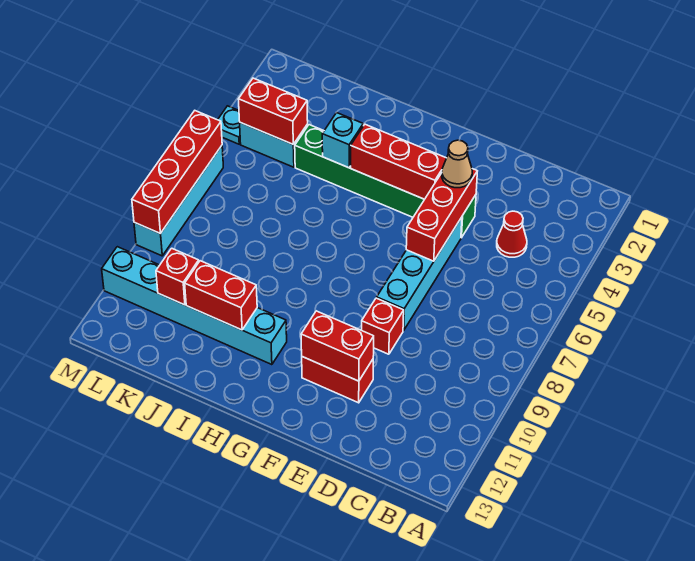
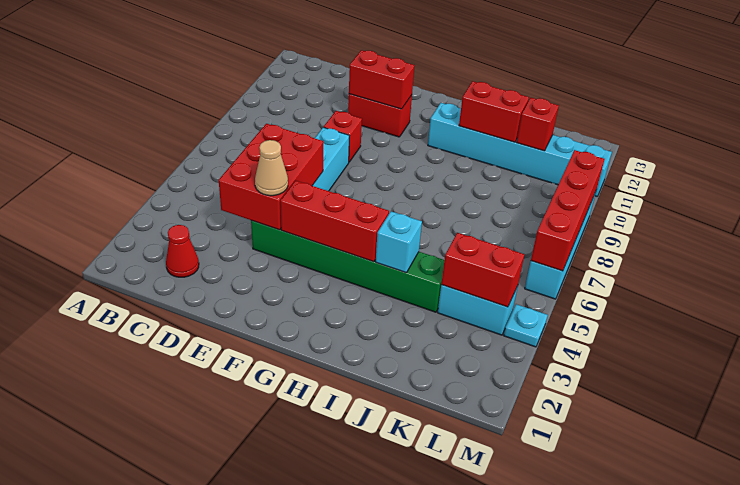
red cone C4 level 1 -> red cone C2 level 1
red brick E4:E6 level 2 -> red brick D4:E6 level 2

